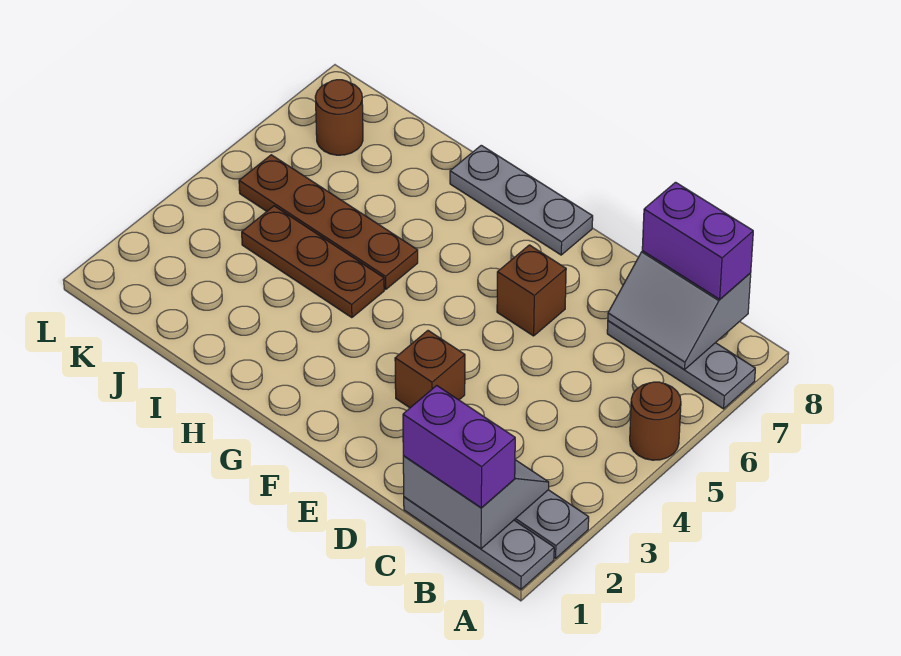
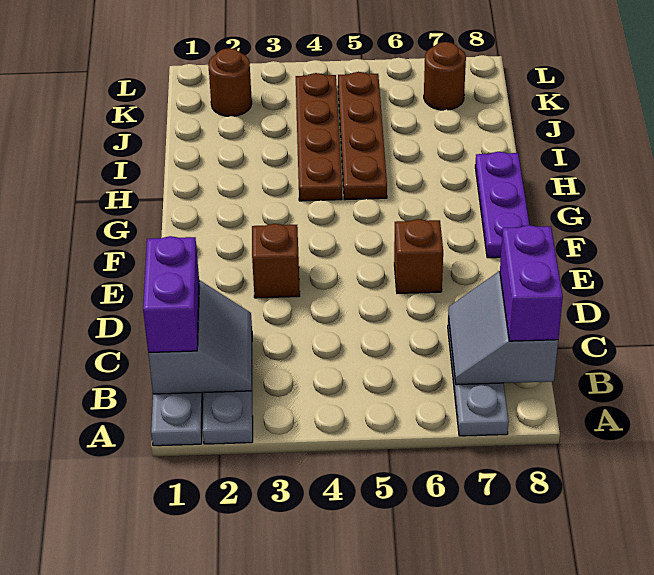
brown round brick A5 level 1 -> brown round brick K2 level 1
grey plate F8:H8 level 1 -> purple plate F8:H8 level 1
brown plate H4:J4 level 1 -> brown plate H4:K4 level 1

